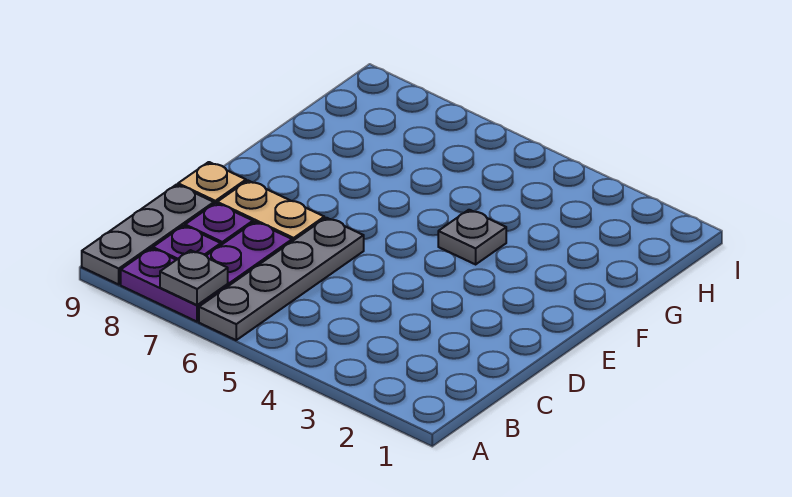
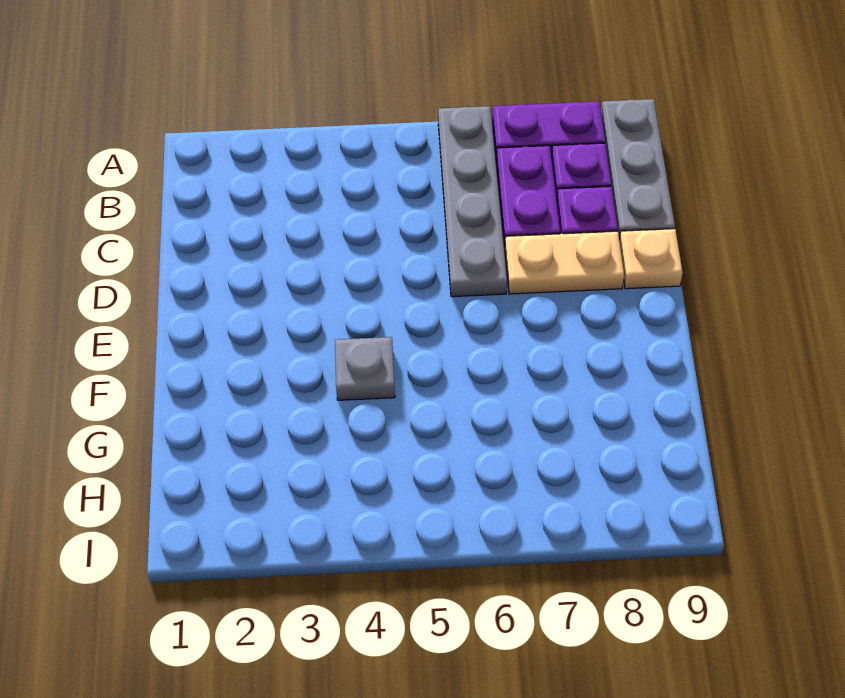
grey plate A7 level 2 -> none

